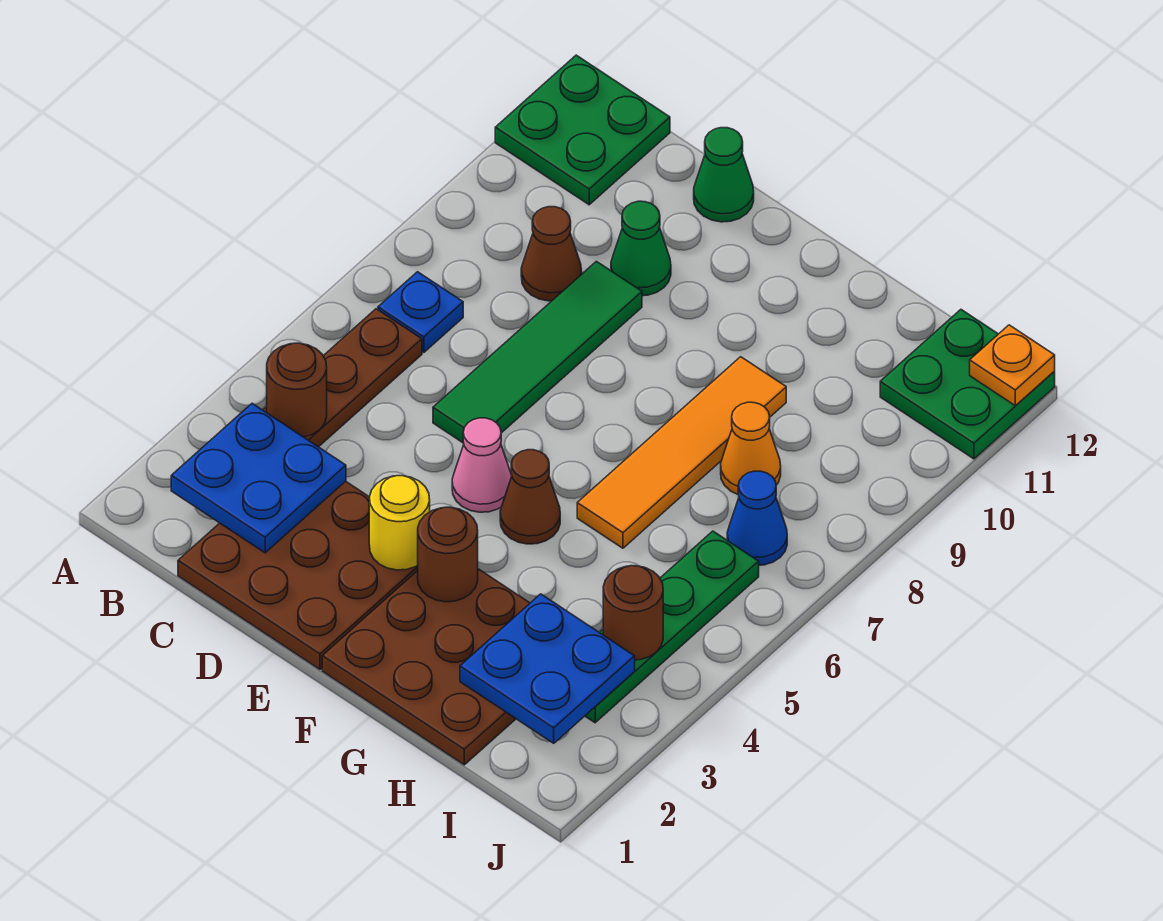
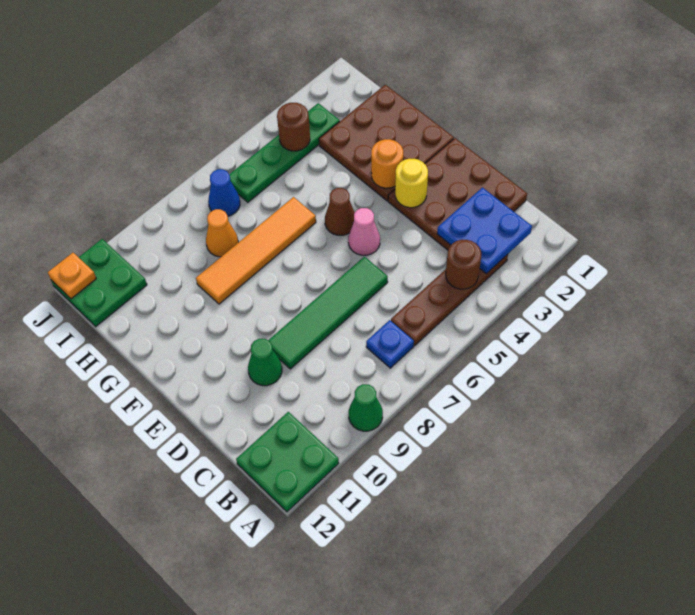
brown cone C9 level 1 -> none
green cone D12 level 1 -> green cone A9 level 1
brown round brick F3 level 2 -> orange round brick F3 level 2
blue plate H2:I3 level 2 -> none

